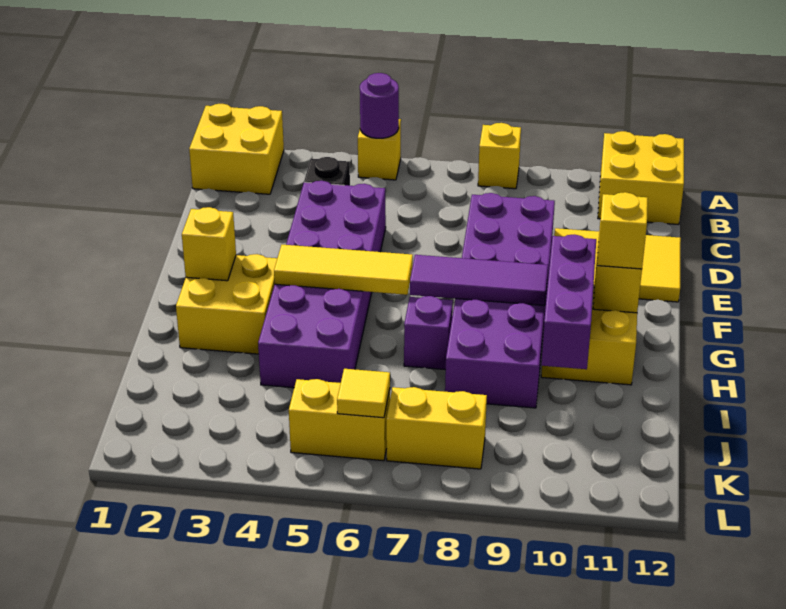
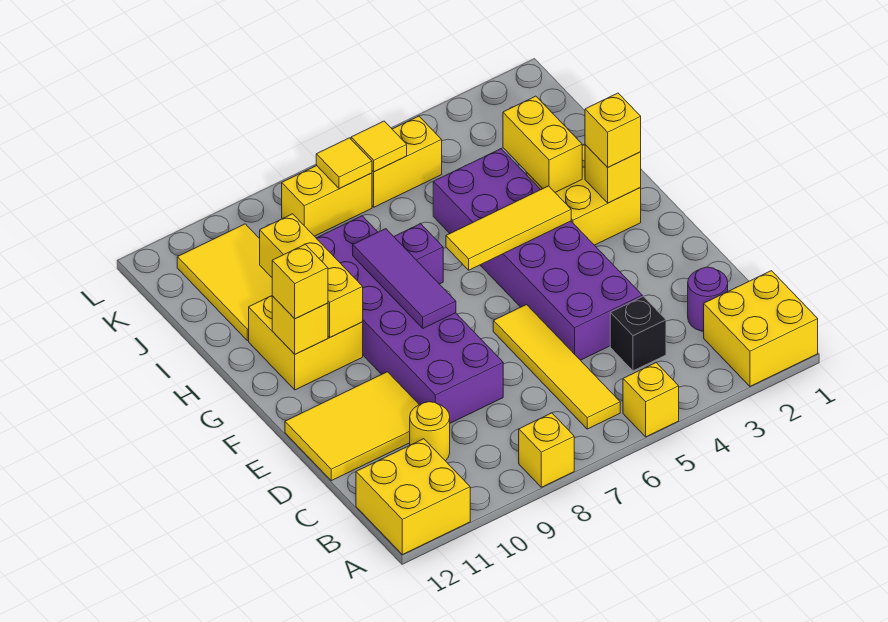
purple round brick A5 level 2 -> purple round brick C2 level 1
none -> yellow tile B6:E6 level 1
none -> yellow round brick C10 level 1
none -> yellow brick G2 level 3
purple tile G7:G9 level 2 -> purple tile F8:H8 level 2
purple brick G10:I10 level 2 -> yellow brick G10:I10 level 2
none -> yellow brick H3:I3 level 2
none -> yellow tile I10:K11 level 1
none -> yellow tile K7 level 2

